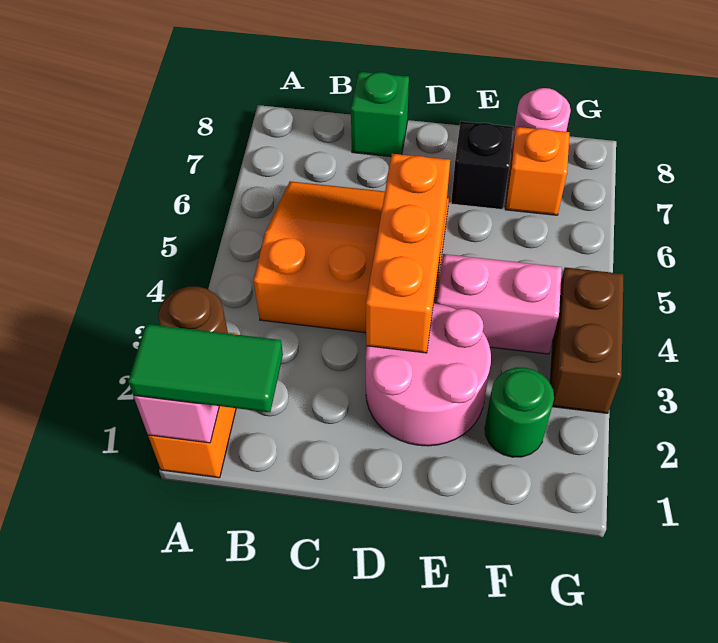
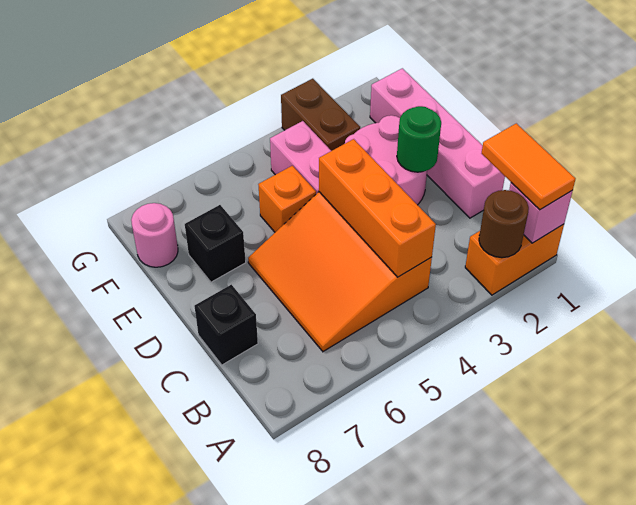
green tile A1:B1 level 3 -> orange tile A1:B1 level 3
none -> pink brick C1:F1 level 1
green brick C8 level 1 -> black brick C8 level 1
orange brick D3:D5 level 2 -> orange brick B4:D4 level 2
green round brick F2 level 1 -> green round brick D2 level 2
orange brick F7 level 1 -> orange brick E5 level 1
brown brick G3:G4 level 1 -> brown brick F3:G3 level 1

